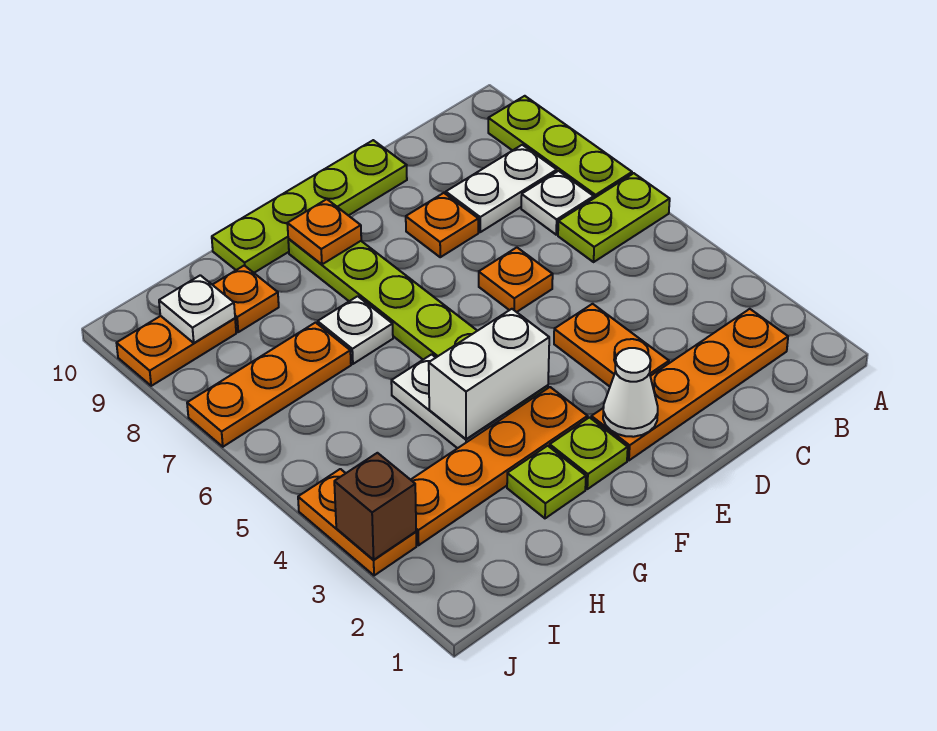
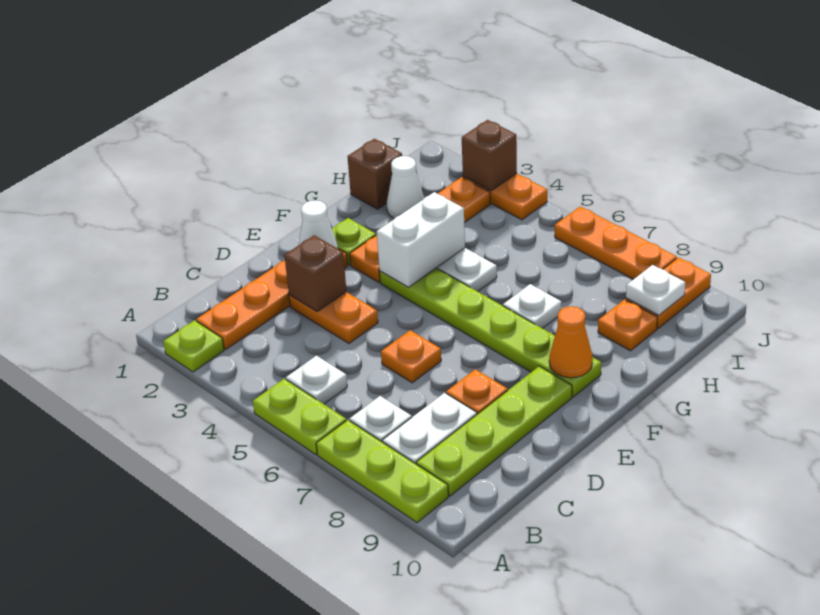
lime plate A6:B6 level 1 -> lime plate A5:A6 level 1
none -> white plate B5 level 1
none -> brown brick D3 level 2
lime plate D10:G10 level 1 -> lime plate B9:E9 level 1
orange plate F9 level 2 -> orange cone F9 level 2
lime plate G2 level 1 -> lime plate A2 level 1
none -> brown brick H1 level 1
none -> white cone H2 level 1
orange plate H7:J7 level 1 -> orange plate J6:J8 level 1

